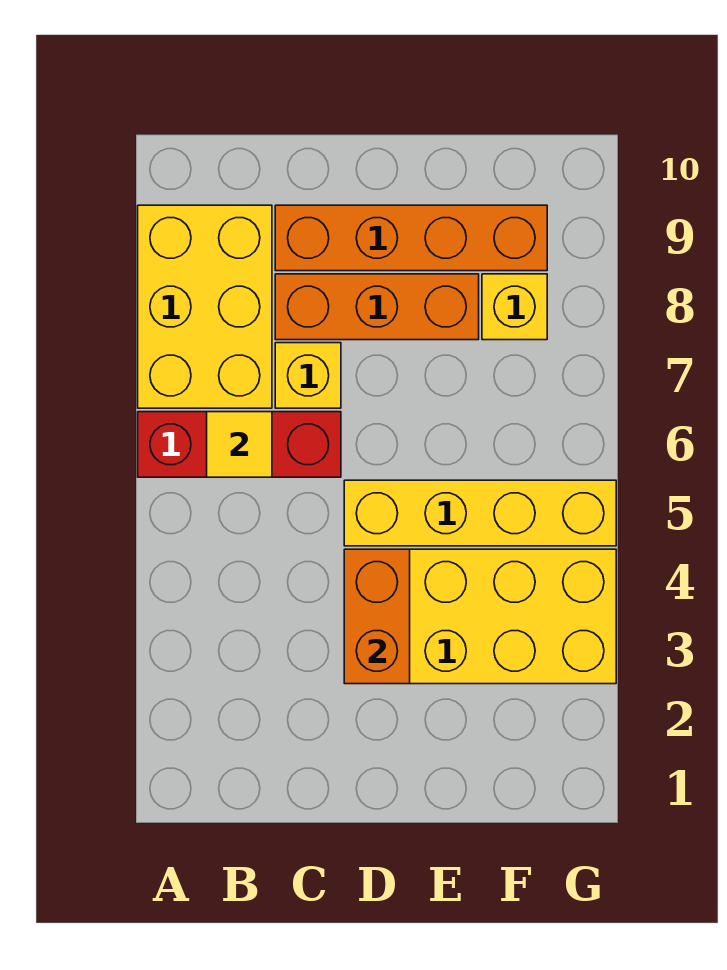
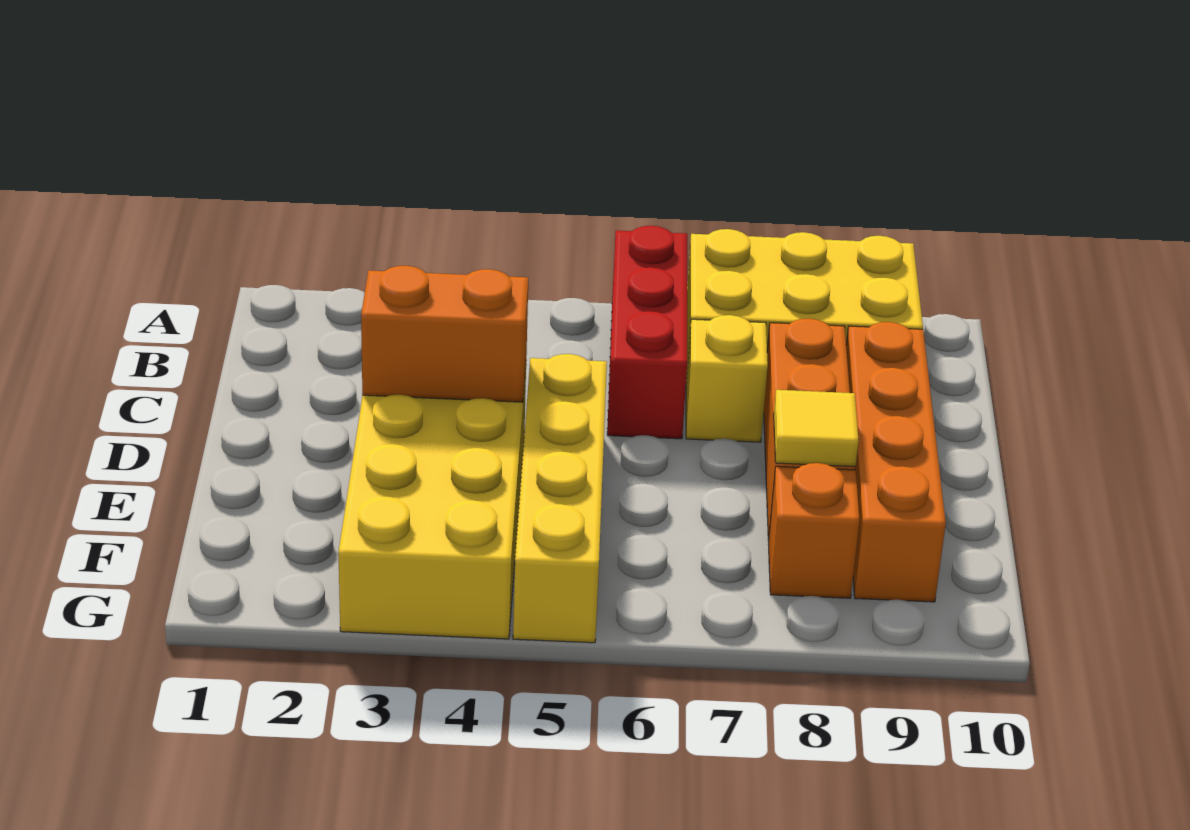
yellow tile B6 level 2 -> yellow tile E8 level 2
yellow brick F8 level 1 -> orange brick F8 level 1

